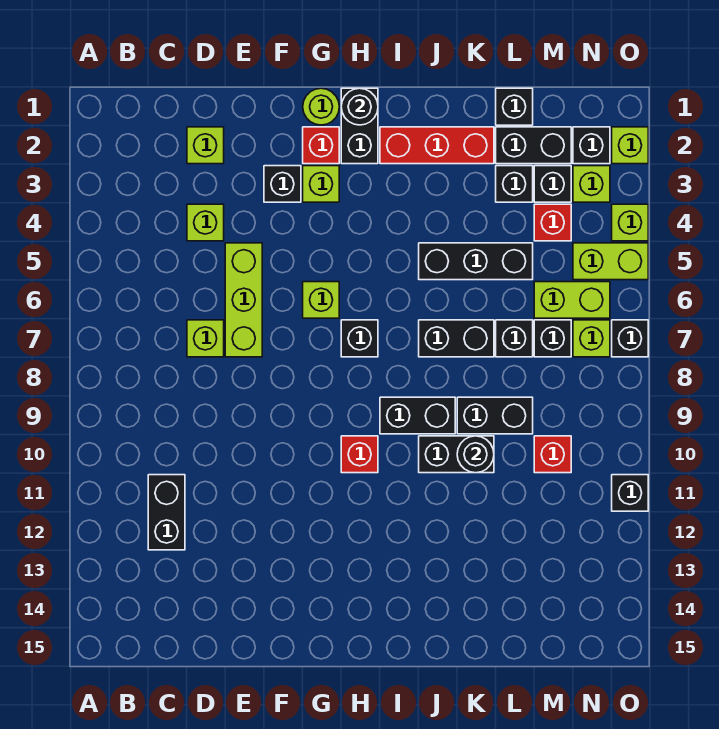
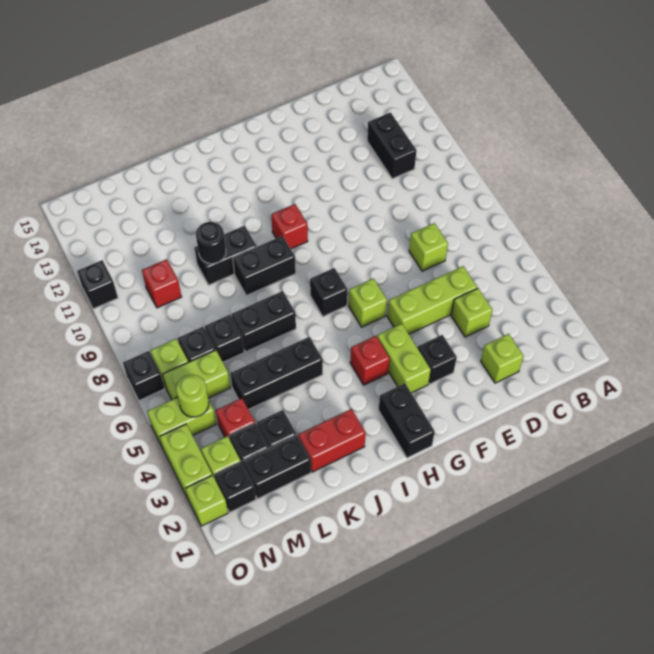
lime brick E5:E7 level 1 -> lime brick D5:F5 level 1
lime round brick G1 level 1 -> lime round brick N5 level 2
red brick G2 level 1 -> red brick H4 level 1
lime brick G3 level 1 -> lime brick G3:G4 level 1
black round brick H1 level 2 -> none
red brick I2:K2 level 1 -> red brick J2:K2 level 1
black brick K9:L9 level 1 -> none
black brick L1 level 1 -> none
lime brick O4 level 1 -> lime brick O3:O4 level 1

